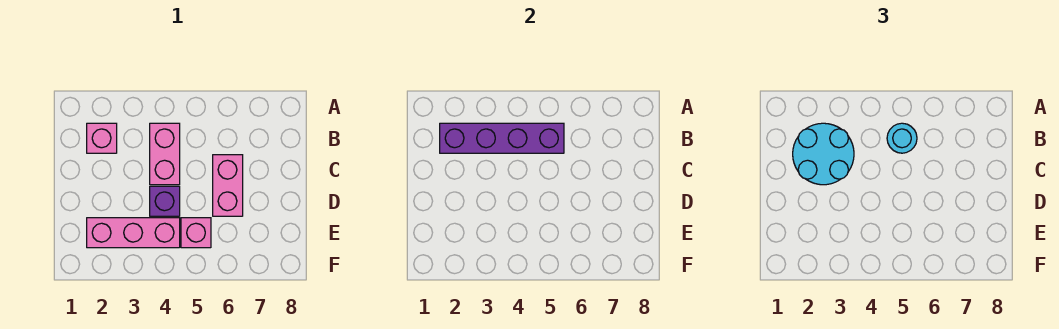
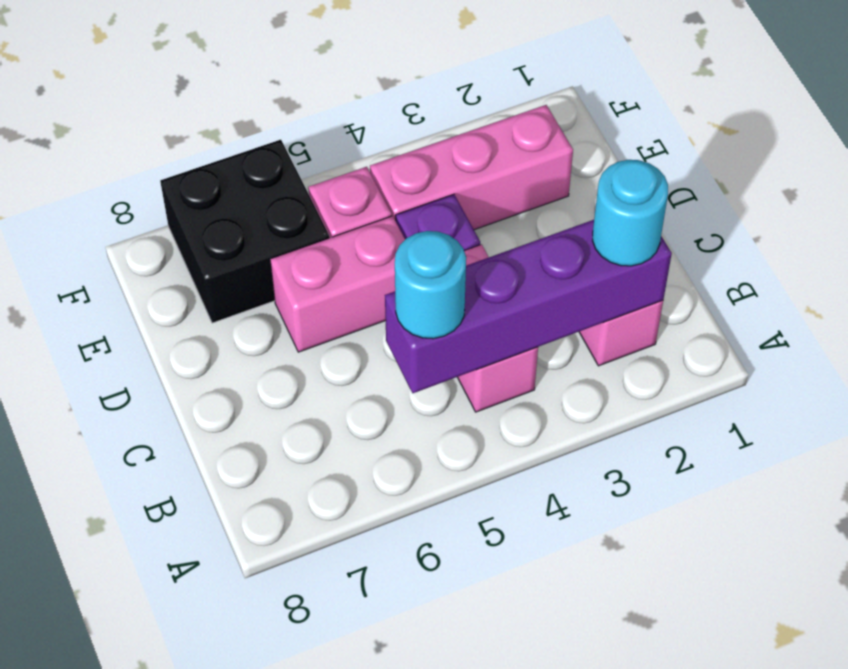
cyan round brick B2:C3 level 3 -> cyan round brick B2 level 3
pink brick C6:D6 level 1 -> pink brick D5:D6 level 1
none -> black brick E6:F7 level 1

